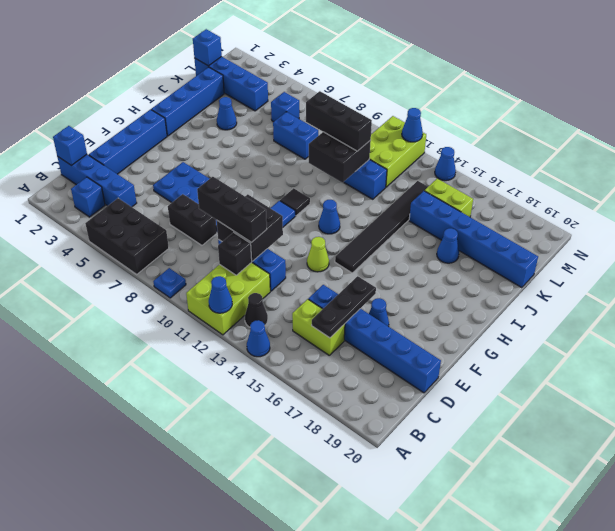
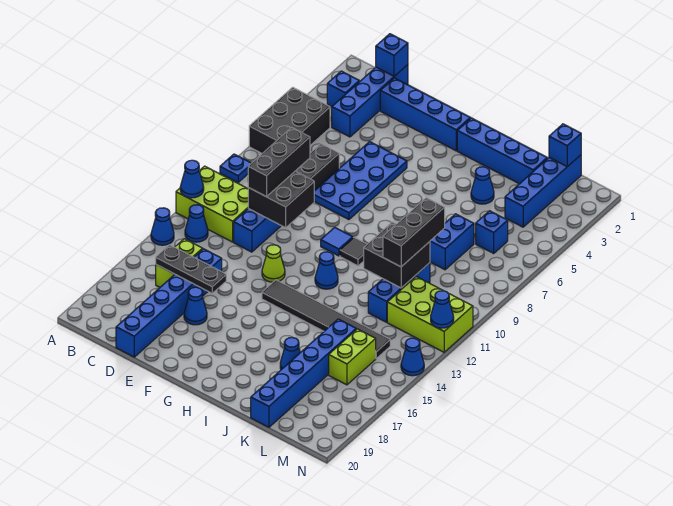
black cone B13 level 1 -> blue cone B13 level 1
black brick C11 level 2 -> none

